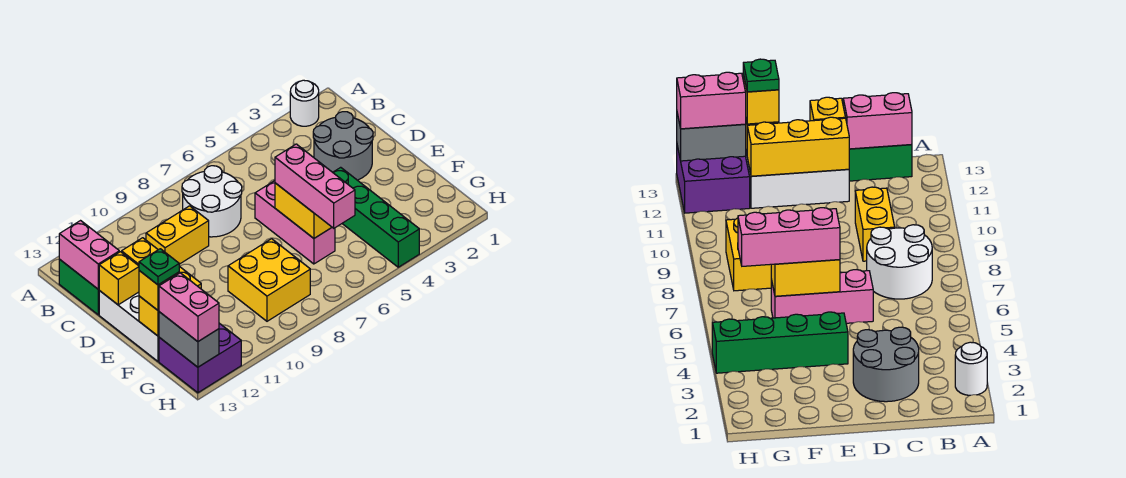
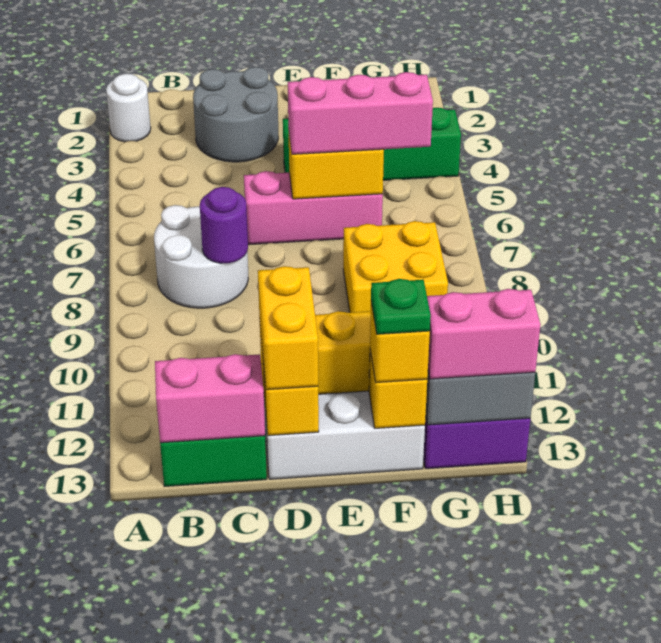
none -> purple round brick C8 level 2
yellow brick C9:C10 level 1 -> yellow brick D12:D13 level 3

